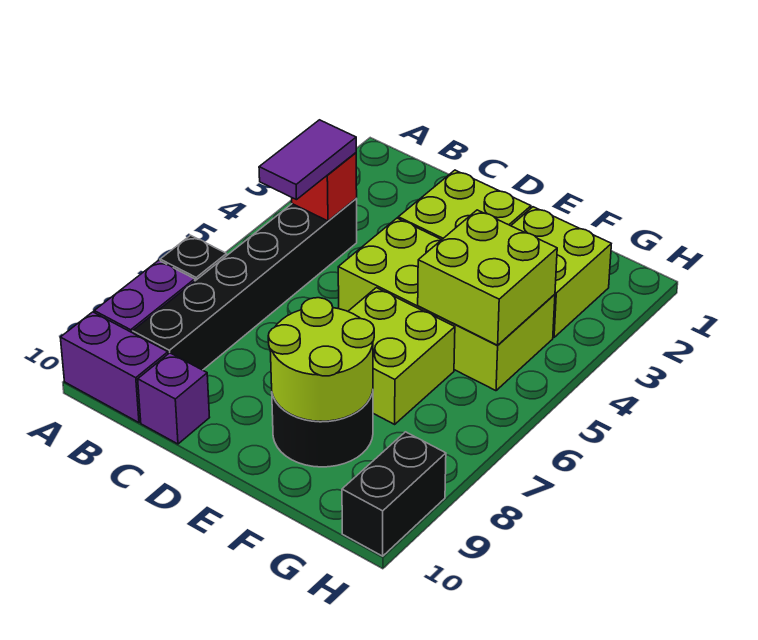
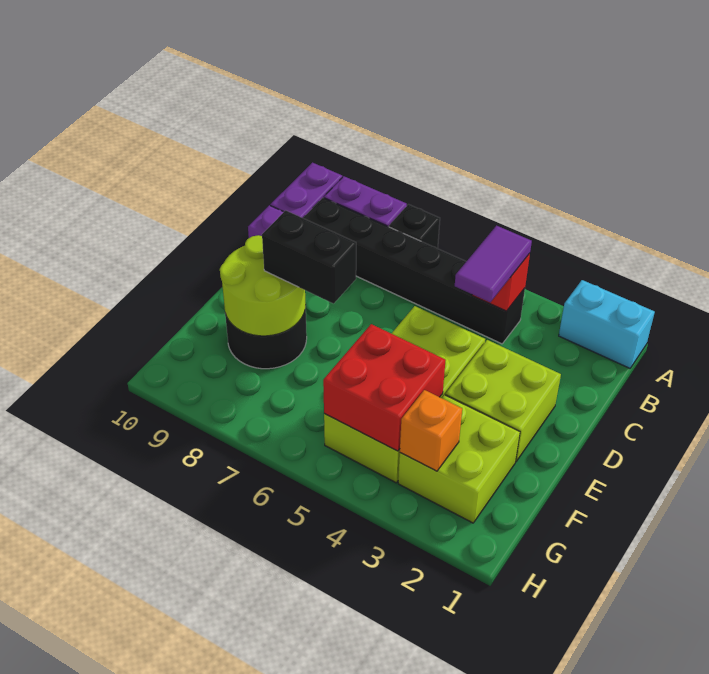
none -> cyan brick A1:A2 level 1
purple tile B4:B5 level 3 -> purple tile B4:C4 level 3
lime brick E6:F7 level 1 -> none
lime brick F4:G5 level 2 -> red brick F4:G5 level 2
none -> orange brick G3 level 2
black brick H9:H10 level 1 -> black brick E7:E8 level 3

